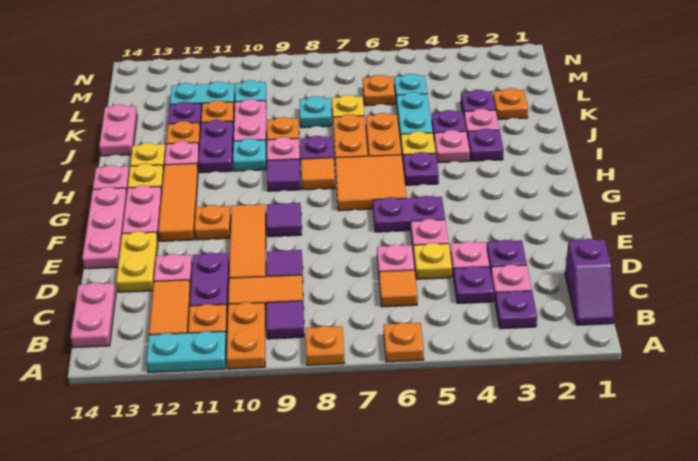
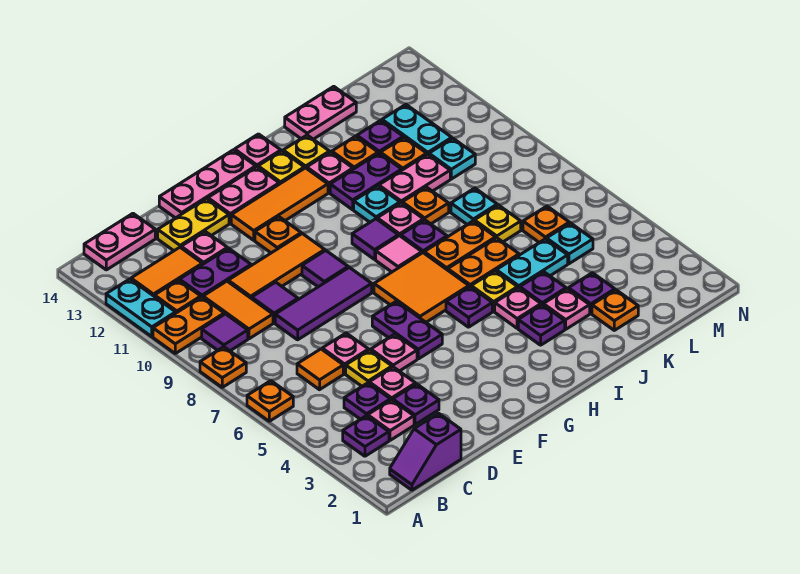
none -> purple tile D8:F8 level 1
orange tile H8 level 1 -> pink tile H8 level 1

